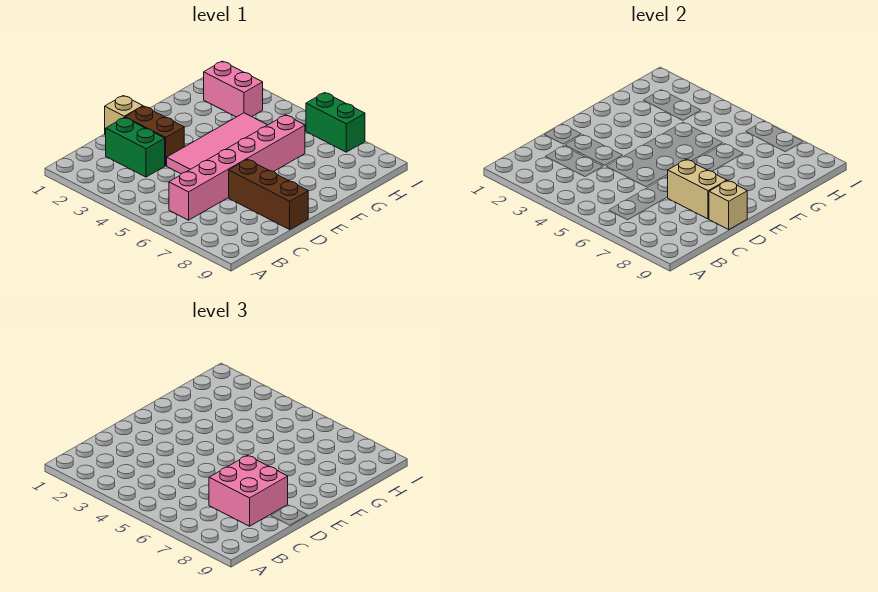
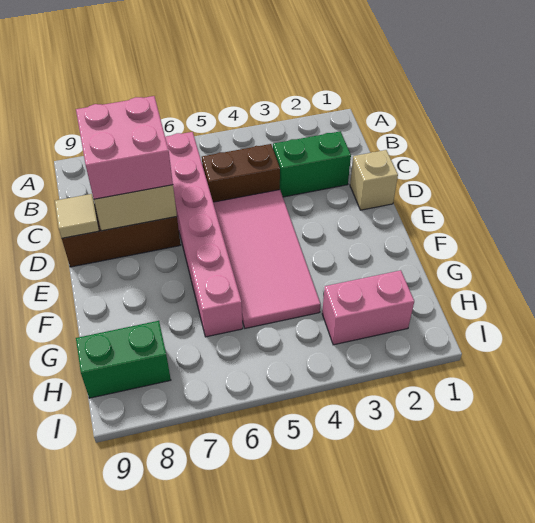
brown brick D2:D3 level 1 -> brown brick C4:C5 level 1
tan brick D9 level 2 -> tan tile D9 level 2
green brick I6:I7 level 1 -> green brick H8:H9 level 1

